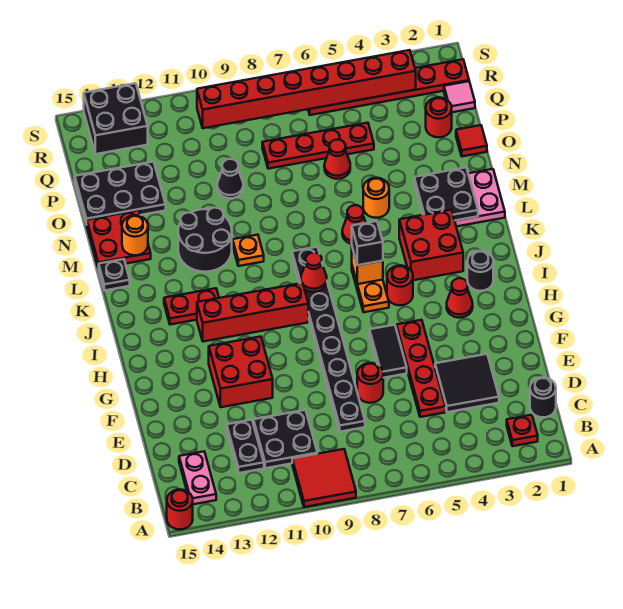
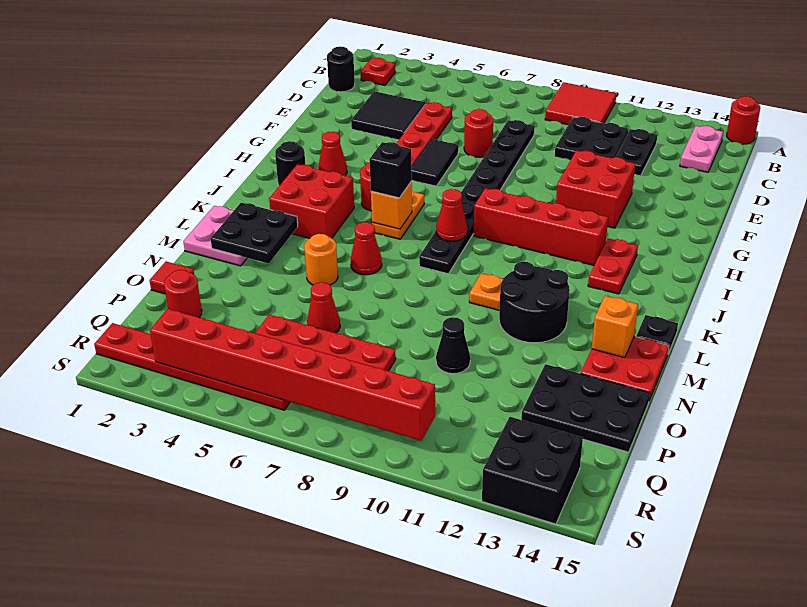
red plate J12:J13 level 1 -> red plate I13:J13 level 1
orange round brick M14 level 2 -> orange brick M14 level 2
pink tile Q1 level 1 -> none

